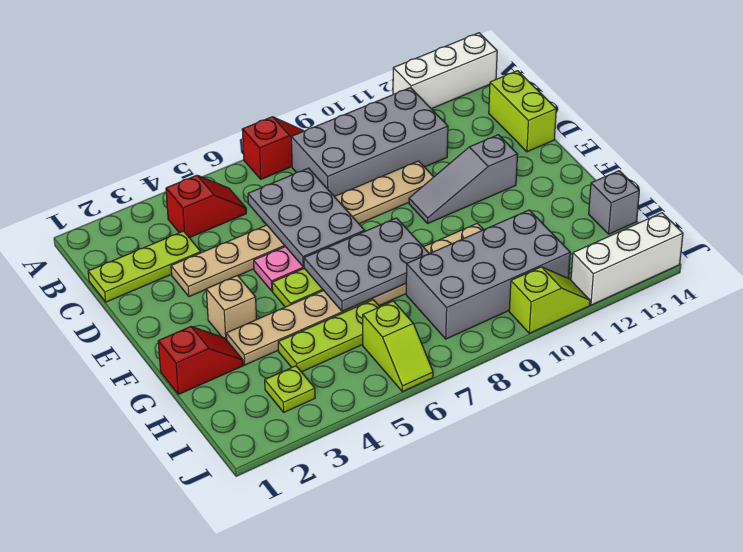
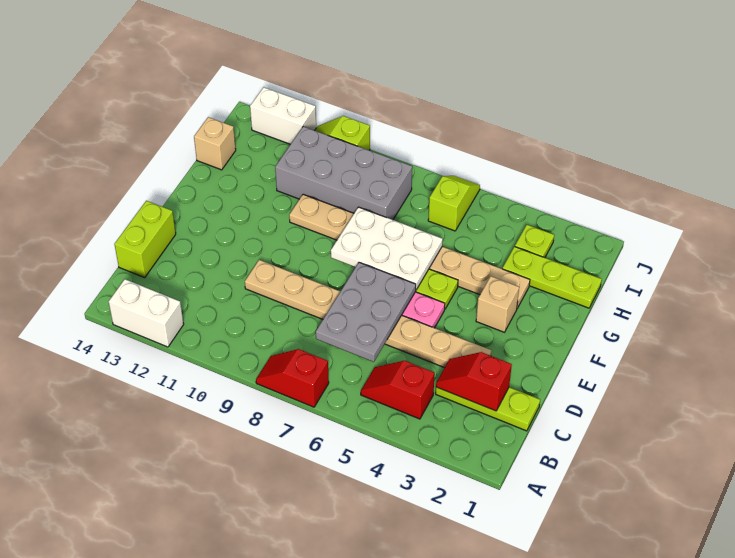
white brick A12:A14 level 1 -> white brick A12:A13 level 1
grey brick B8:C11 level 1 -> none
grey slope E10:E12 level 1 top 12 -> none
grey plate F6:G8 level 2 -> white plate F6:G8 level 2
red slope G1:G2 level 1 top 1 -> red slope C2:C3 level 2 top 2
lime plate H4:H6 level 1 -> lime plate H1:H3 level 1
grey brick H14 level 1 -> tan brick H14 level 1
white brick J12:J14 level 1 -> white brick J12:J13 level 1

